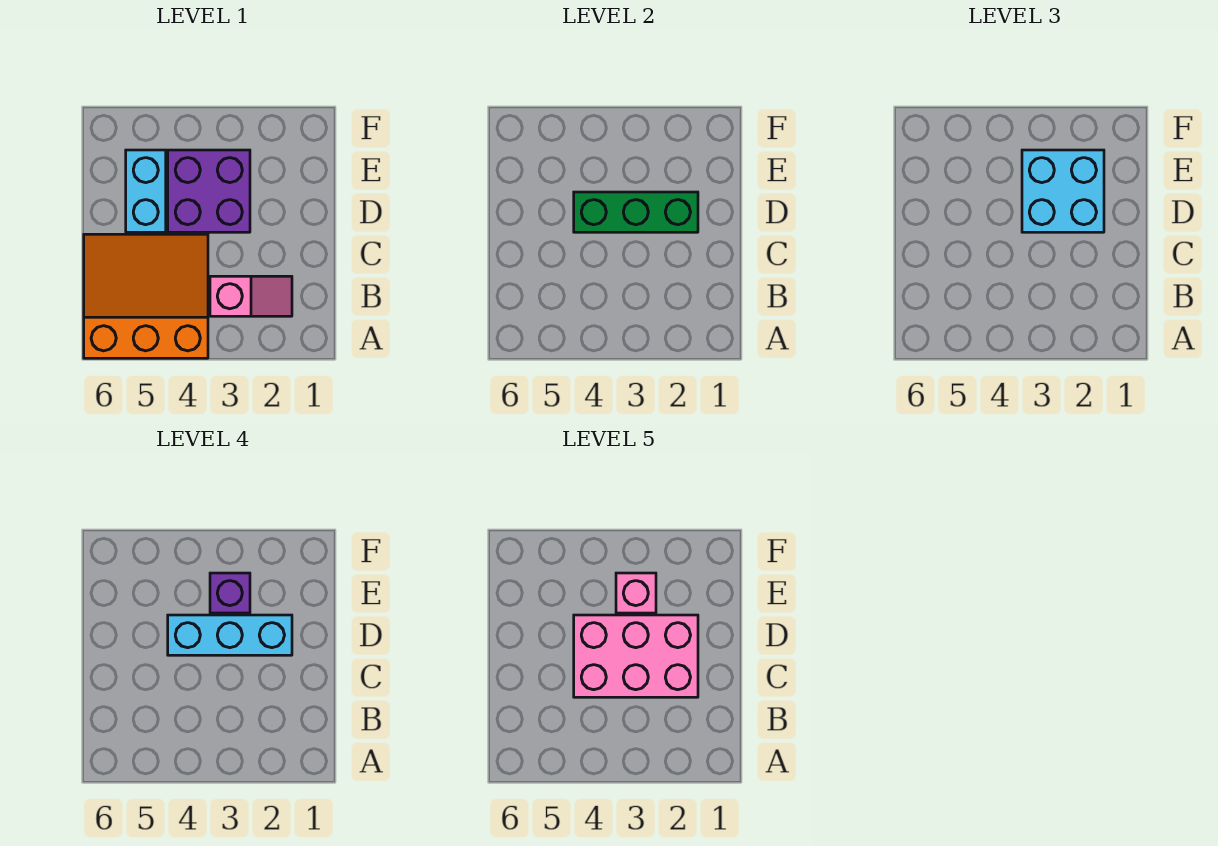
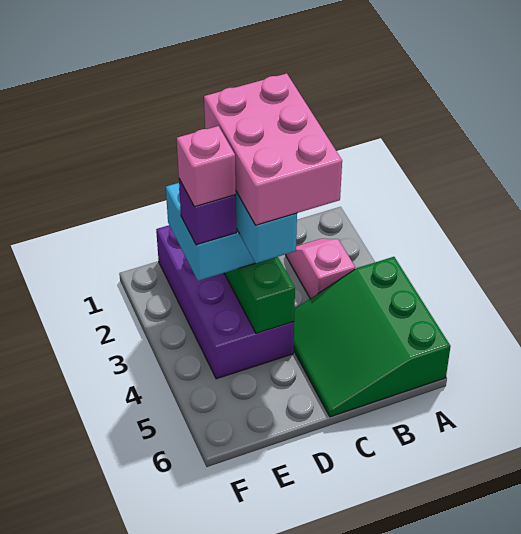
orange slope A4:C6 level 1 top A -> green slope A4:C6 level 1 top A
purple brick D3:E4 level 1 -> purple brick D1:E4 level 1
cyan brick D5:E5 level 1 -> none

